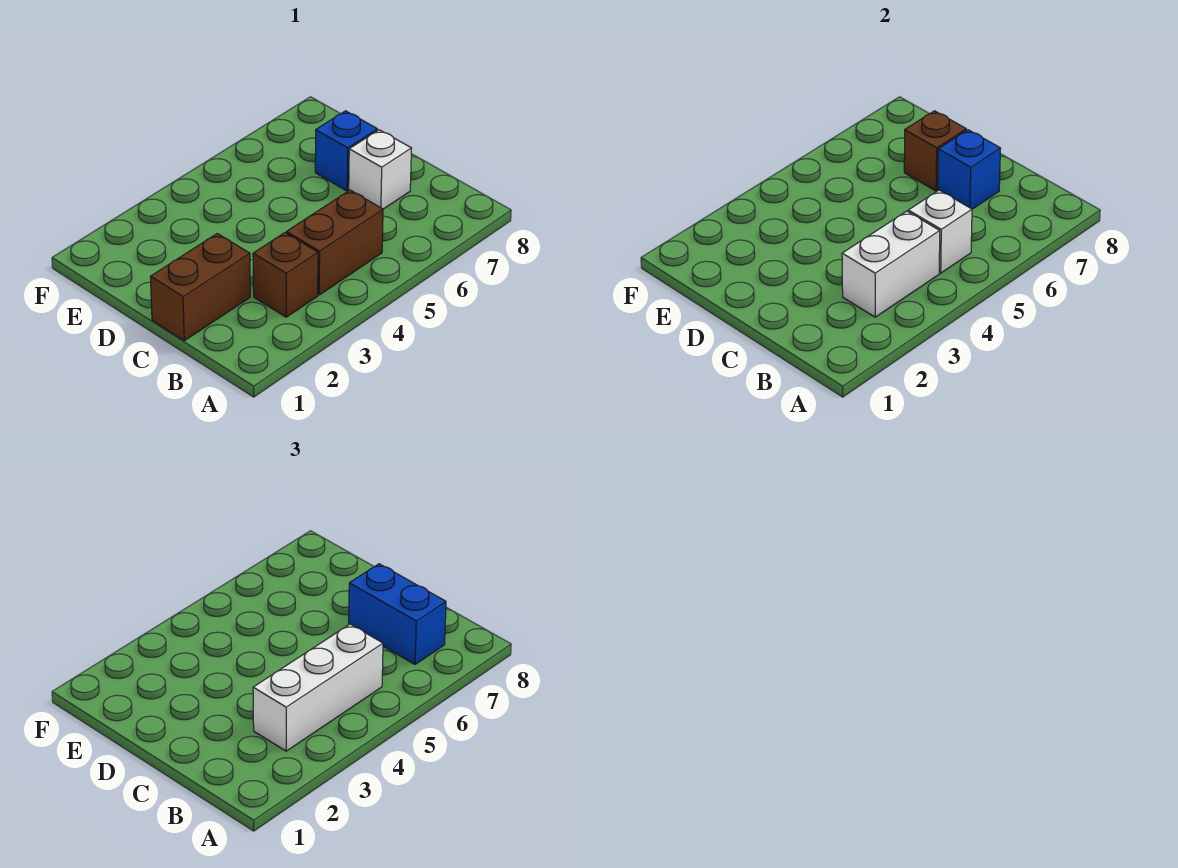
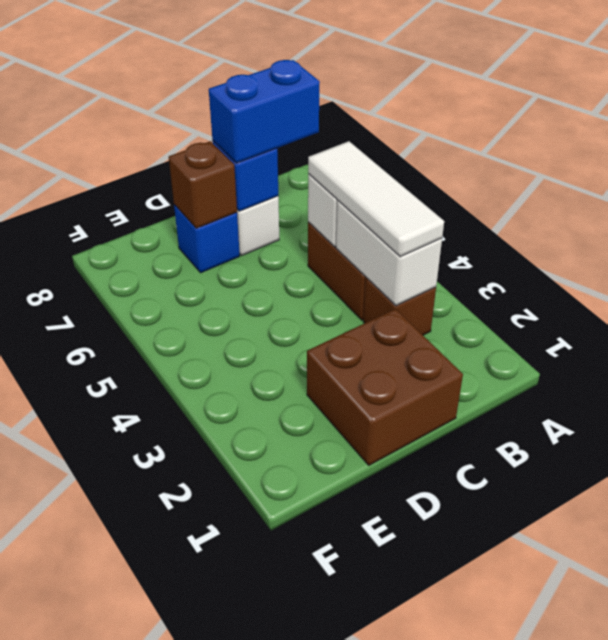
white brick B3:B5 level 3 -> white tile B3:B5 level 3
brown brick C1:C2 level 1 -> brown brick C1:D2 level 1

